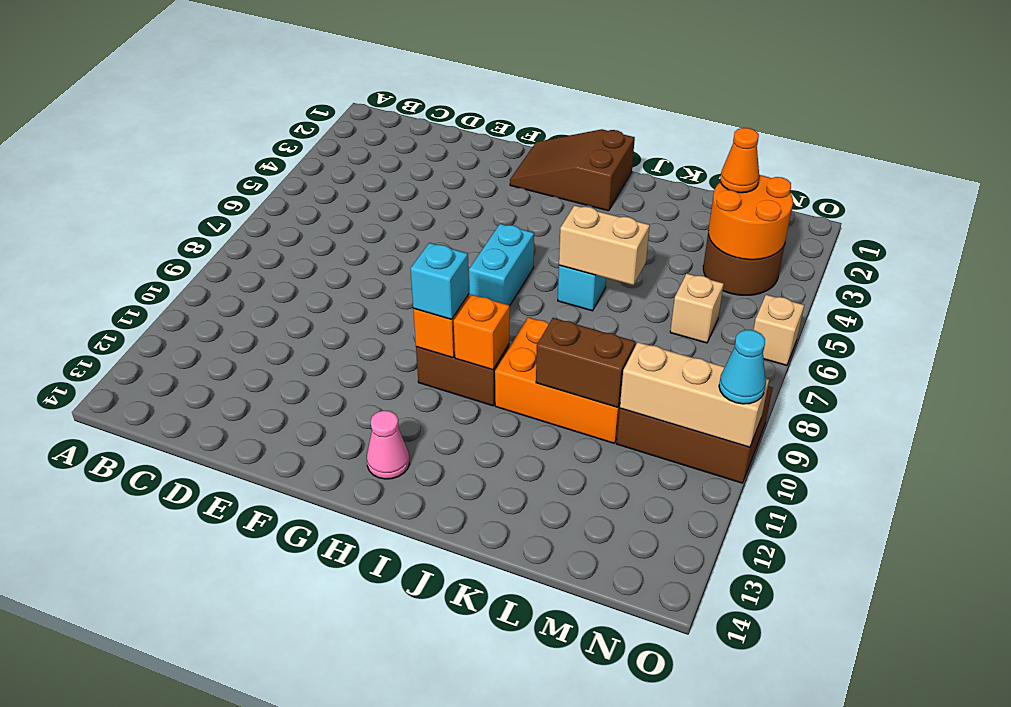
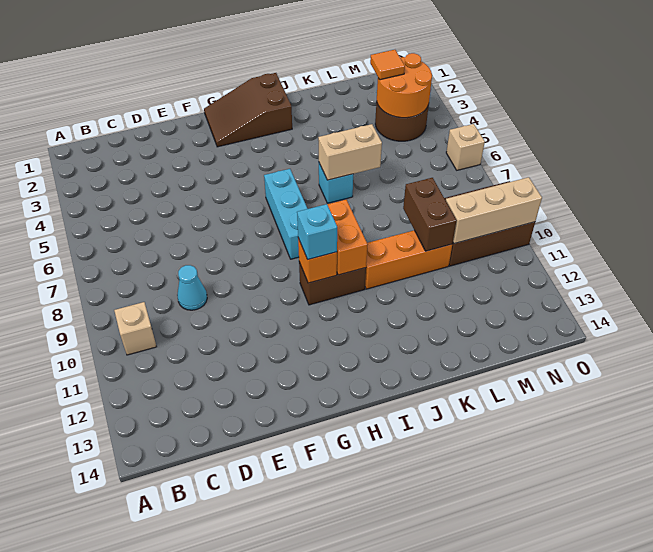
cyan brick H6:H7 level 1 -> cyan brick H6:H8 level 1
pink cone H13 level 1 -> none
orange brick I10 level 2 -> orange brick I9:I10 level 2
orange brick J9:L10 level 1 -> orange brick J10:L10 level 1
brown brick K10:L10 level 2 -> brown brick L9:L10 level 2
orange cone M3 level 3 -> orange tile M3 level 3
tan brick M6 level 1 -> tan brick B10 level 1
cyan cone O10 level 3 -> cyan cone D9 level 1

